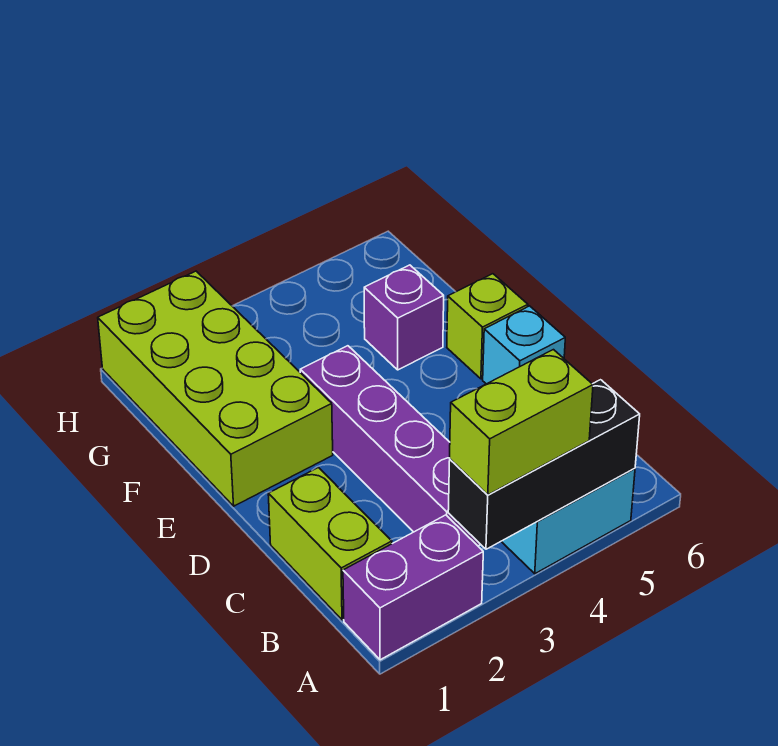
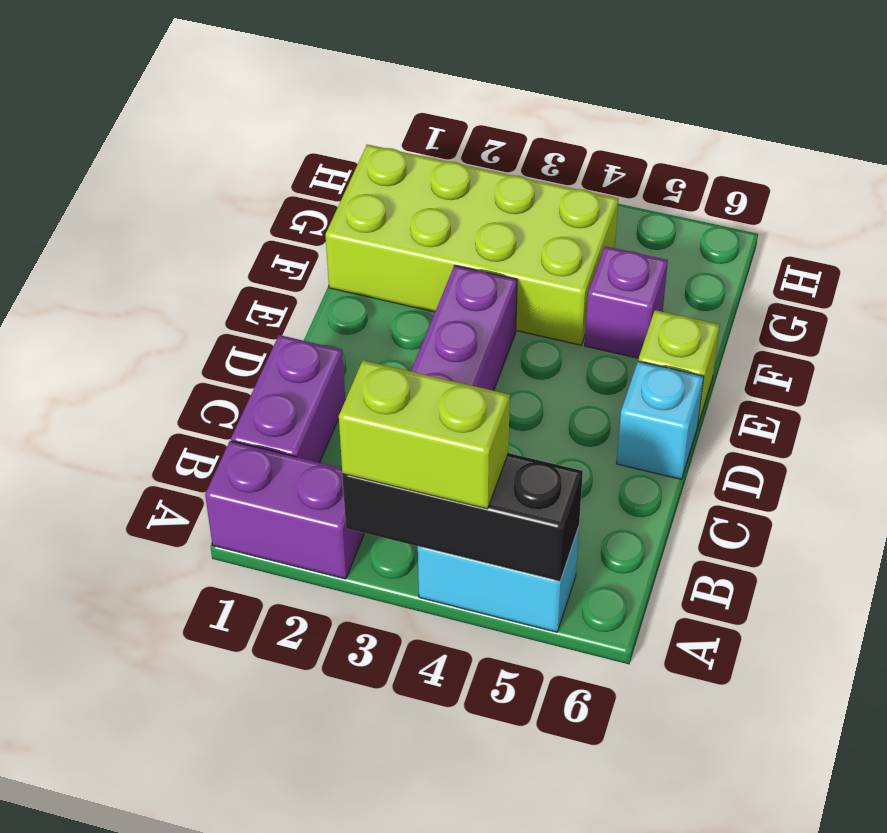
lime brick B1:C1 level 1 -> purple brick B1:C1 level 1
lime brick E1:H2 level 1 -> lime brick F1:G4 level 1

